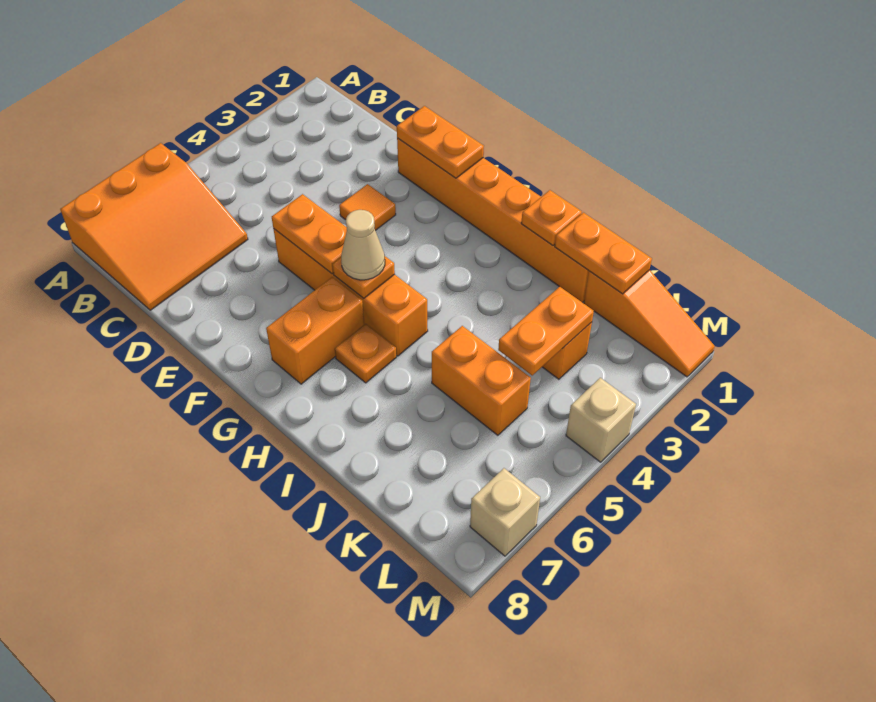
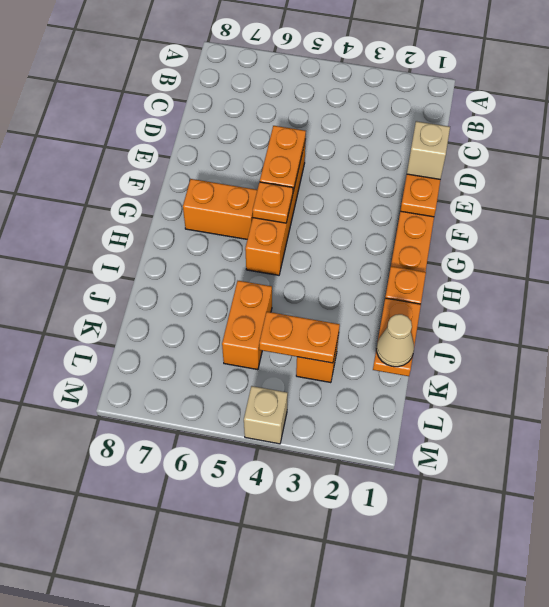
orange slope A6:C8 level 1 top A -> none
orange tile E3 level 1 -> none
tan cone G5 level 3 -> tan cone K1 level 3
orange plate H6 level 1 -> none
orange slope K1:M1 level 1 top K -> none
tan brick M7 level 1 -> tan brick E1 level 3

